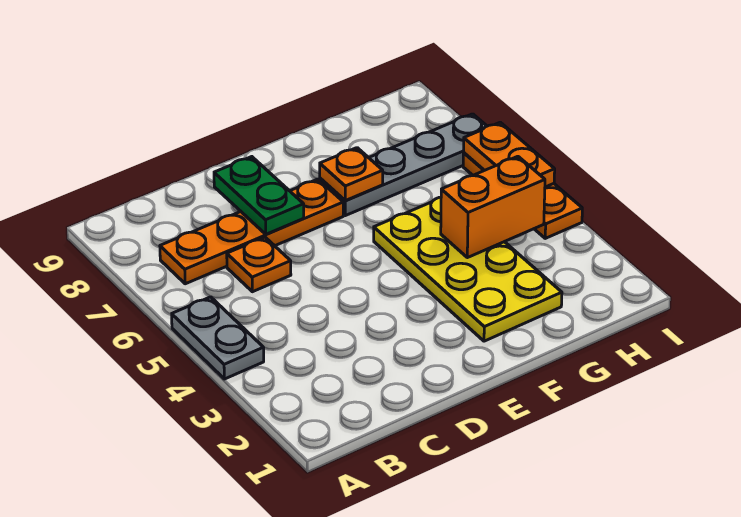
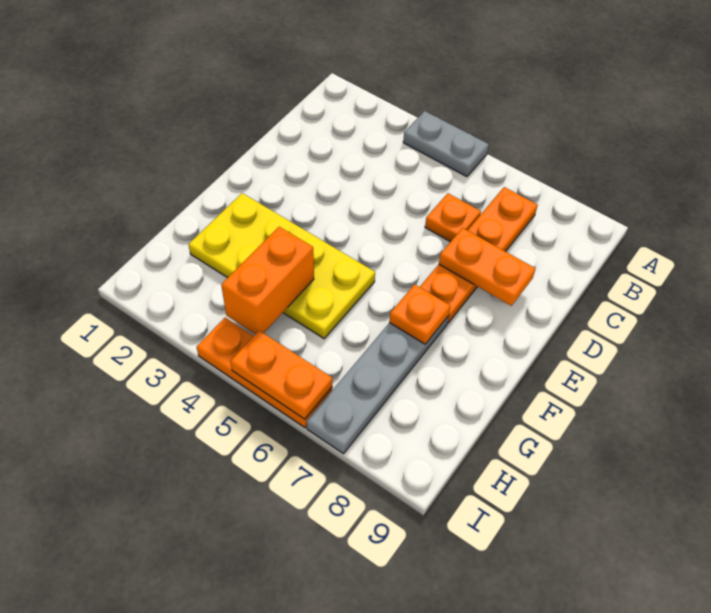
green plate D7:D8 level 2 -> orange plate D7:D8 level 2

